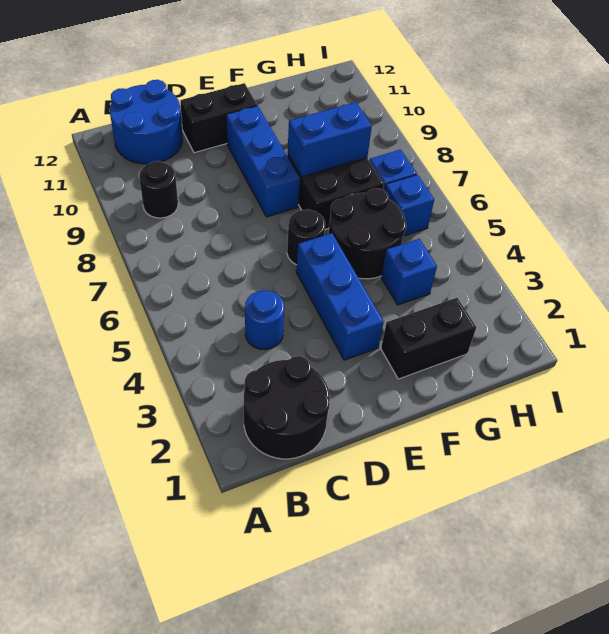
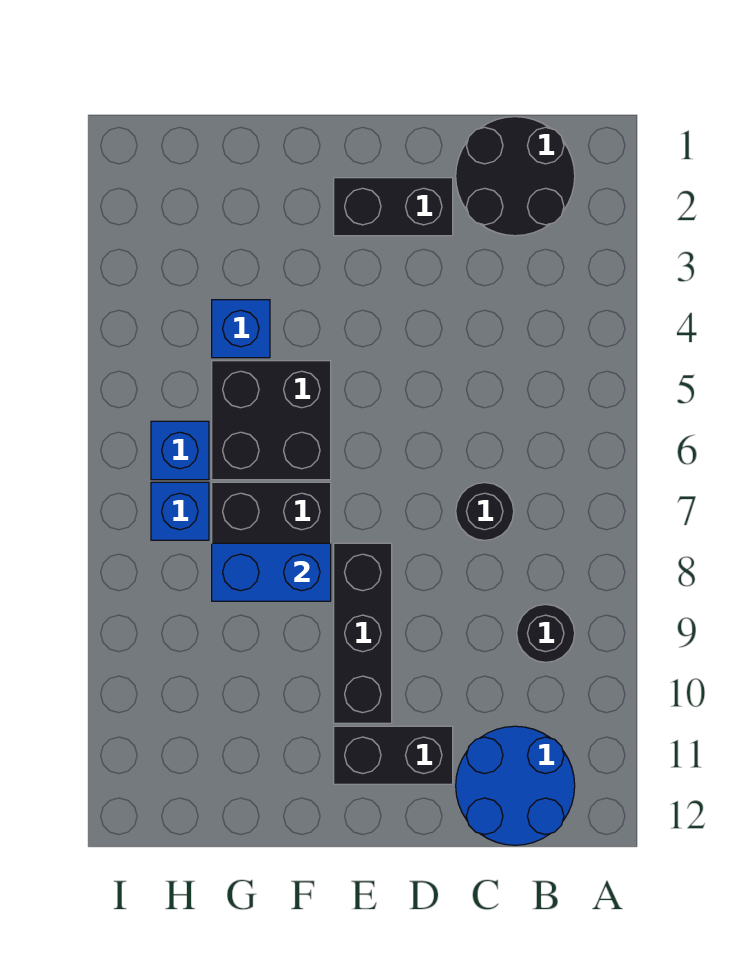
blue round brick C4 level 1 -> none
blue brick E3:E5 level 1 -> none
black round brick E6 level 1 -> black round brick C7 level 1
blue brick E8:E10 level 1 -> black brick E8:E10 level 1
black brick F2:G2 level 1 -> black brick D2:E2 level 1
black round brick F5:G6 level 1 -> black brick F5:G6 level 1

